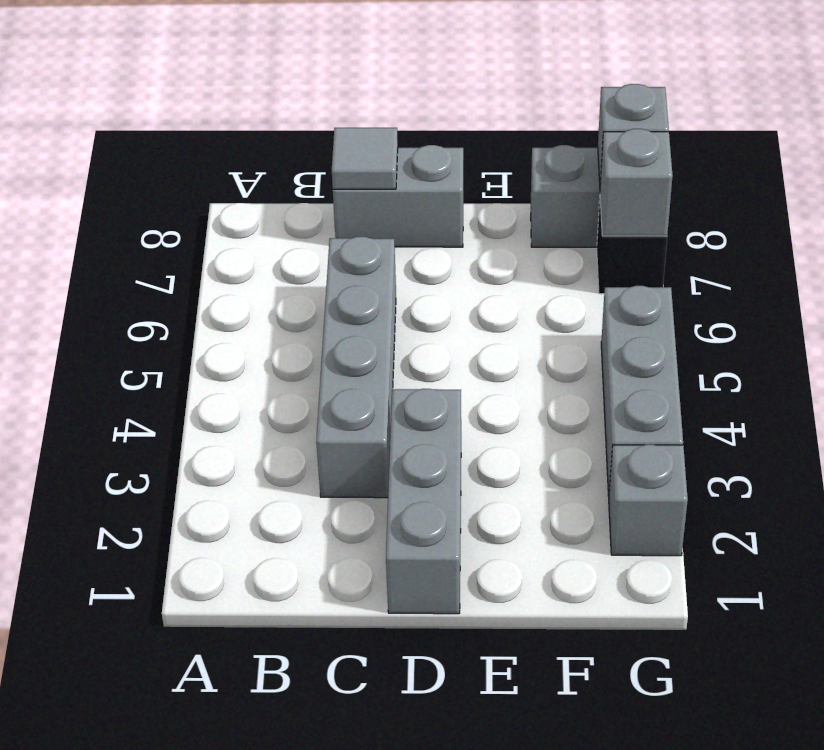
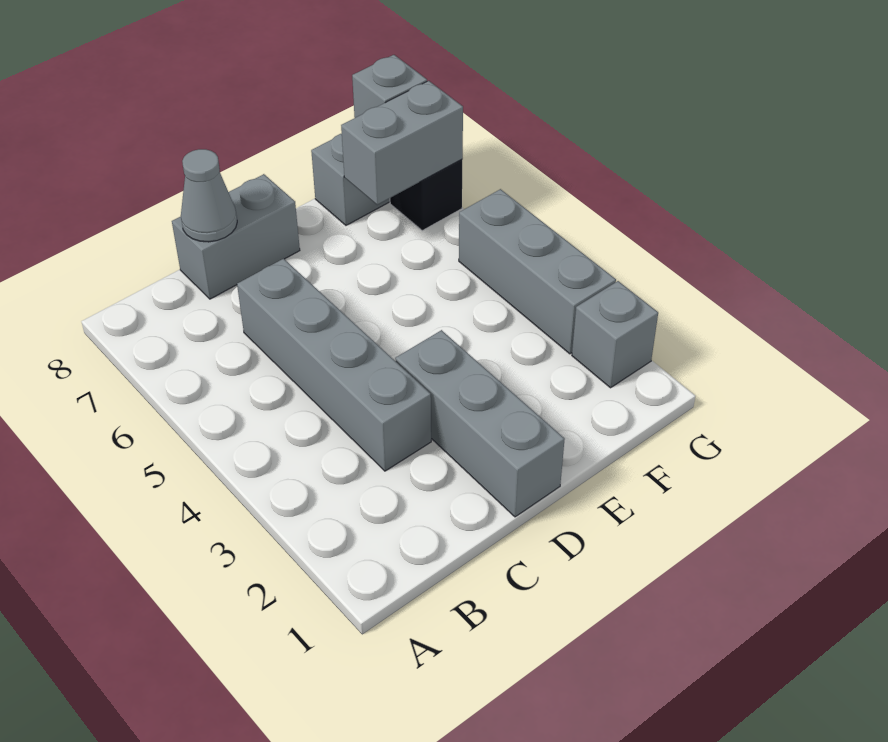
grey tile C8 level 2 -> grey cone C8 level 2
grey brick G7 level 2 -> grey brick F7:G7 level 2

